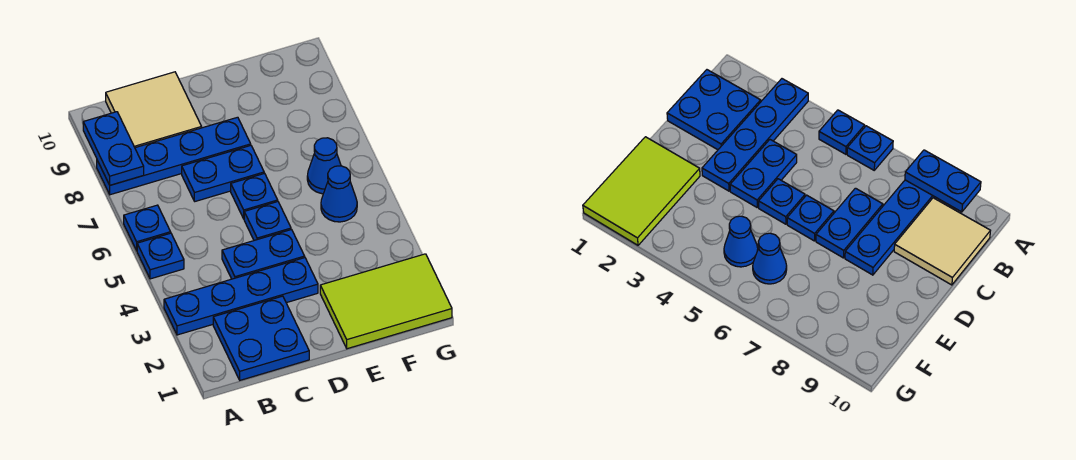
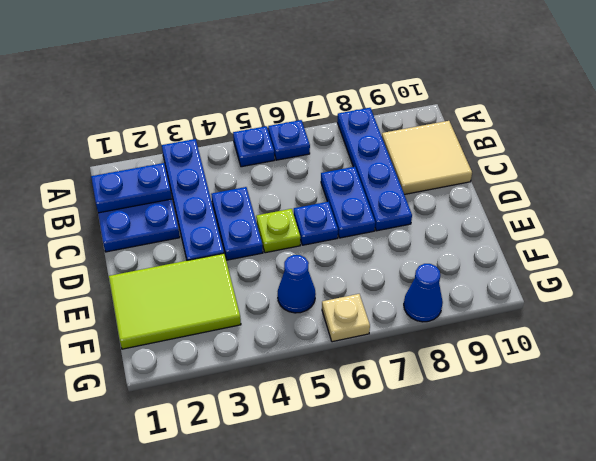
blue plate A8:A9 level 2 -> blue plate B1:B2 level 2
blue plate D5 level 1 -> lime plate D5 level 1
lime tile E1:G2 level 1 -> lime tile E1:F3 level 1
blue cone F6 level 1 -> blue cone G8 level 1
none -> tan plate G6 level 1

